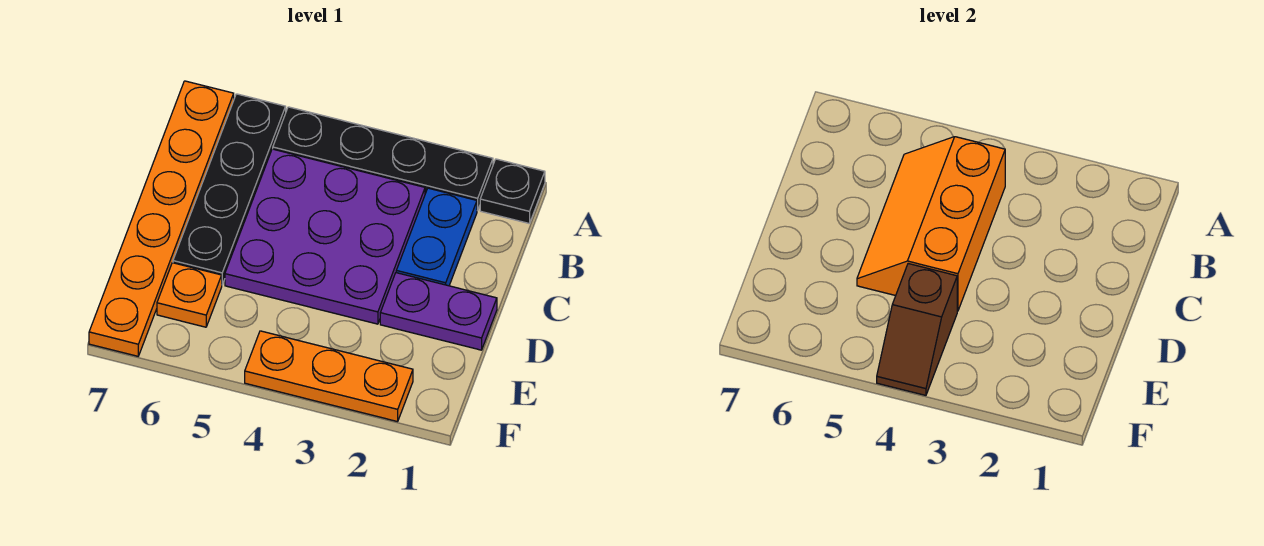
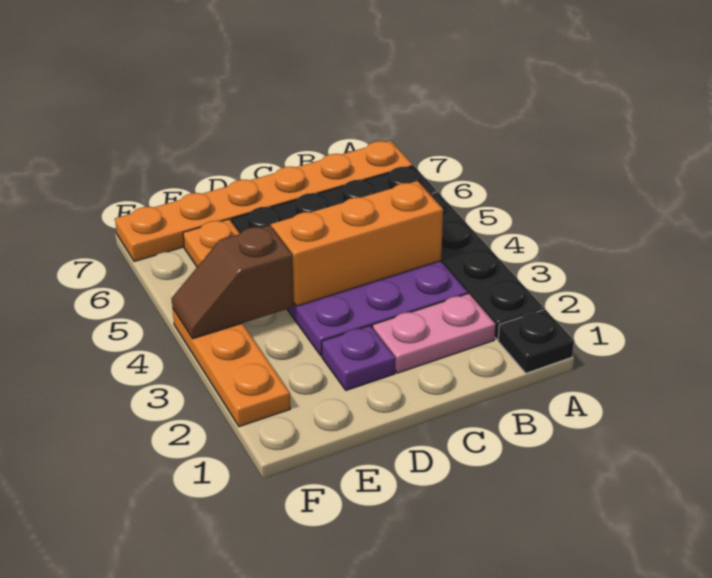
blue plate B2:C2 level 1 -> pink plate B2:C2 level 1
purple plate D1:D2 level 1 -> purple plate D2 level 1

